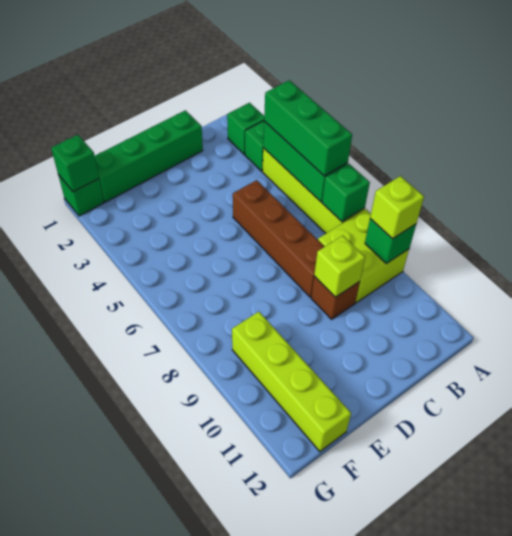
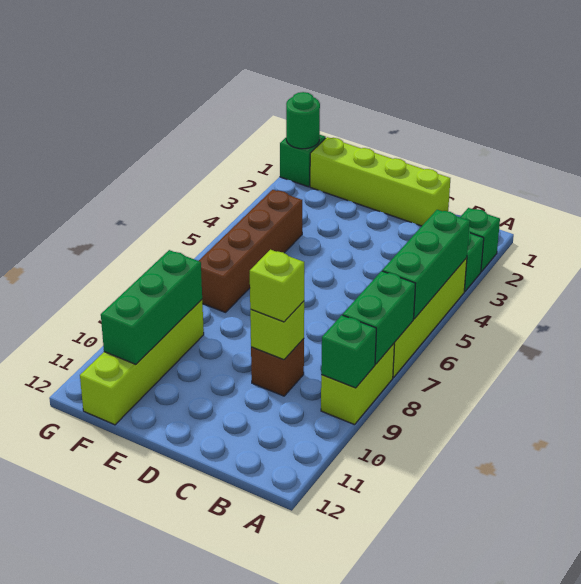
green brick A4:A6 level 3 -> green brick F9:F11 level 2
green brick A7 level 2 -> green brick A7:A8 level 2
lime brick A8:B9 level 1 -> lime brick A8:A9 level 1
lime brick A9 level 3 -> lime brick C9 level 3
green brick C1:F1 level 1 -> lime brick C1:F1 level 1
brown brick C5:C8 level 1 -> brown brick F4:F7 level 1
green brick G1 level 2 -> green round brick G1 level 2

